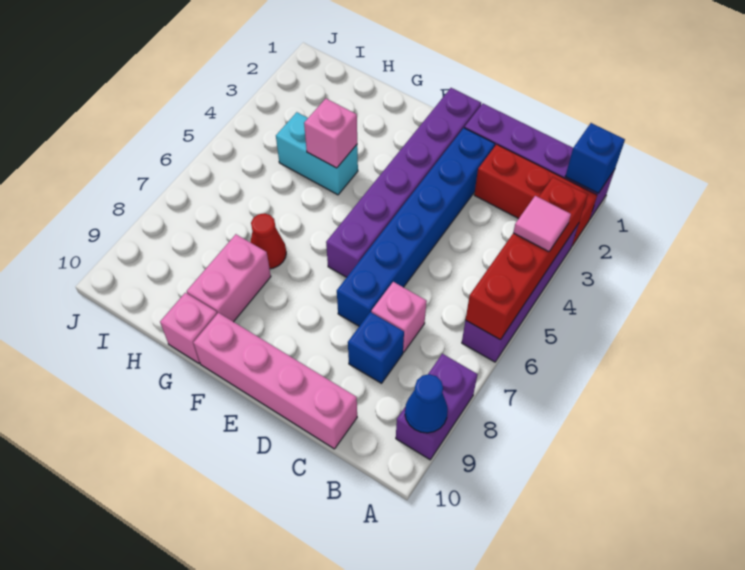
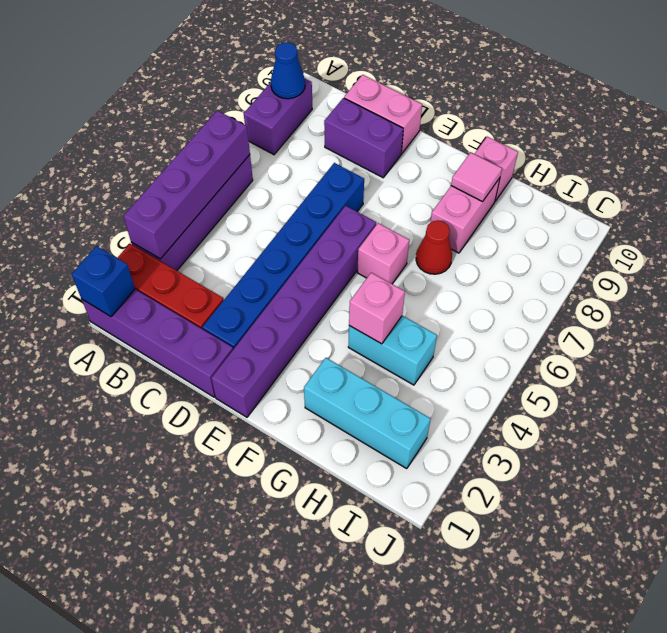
red brick A3:A6 level 2 -> purple brick A3:A6 level 2
pink tile A4 level 3 -> pink tile G9 level 2
pink brick C7 level 1 -> pink brick F6 level 1
blue brick C8 level 1 -> none
none -> purple brick C9:D9 level 1
pink brick C10:F10 level 1 -> pink brick C10:D10 level 1
none -> cyan brick G2:I2 level 1

